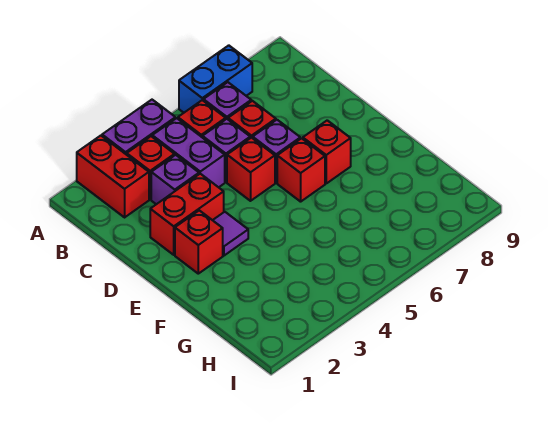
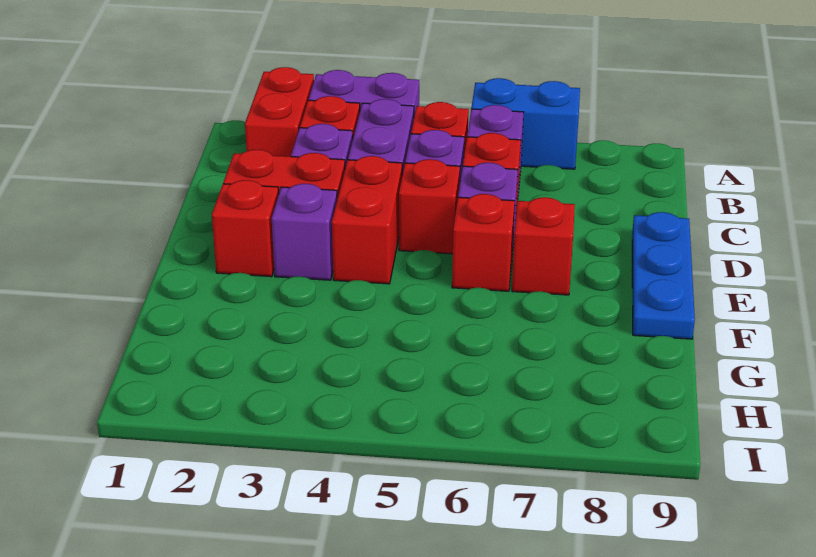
none -> red brick D4:E4 level 1
none -> blue plate D9:F9 level 1
purple tile E3 level 1 -> purple brick E3 level 1

